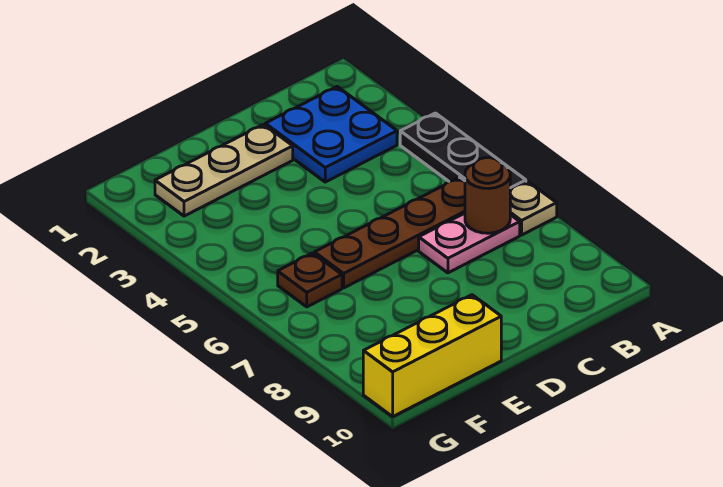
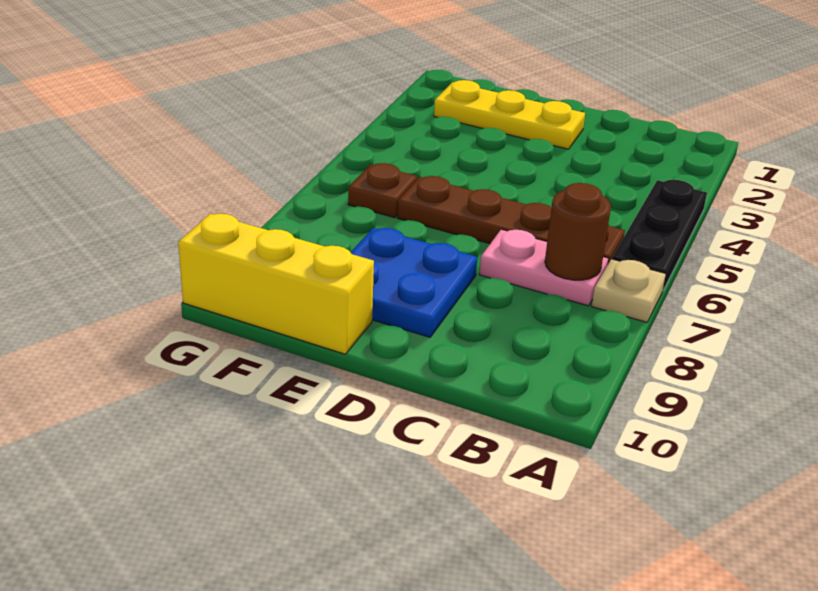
blue plate B2:C3 level 1 -> blue plate D8:E9 level 1
tan plate D2:F2 level 1 -> yellow plate D2:F2 level 1

